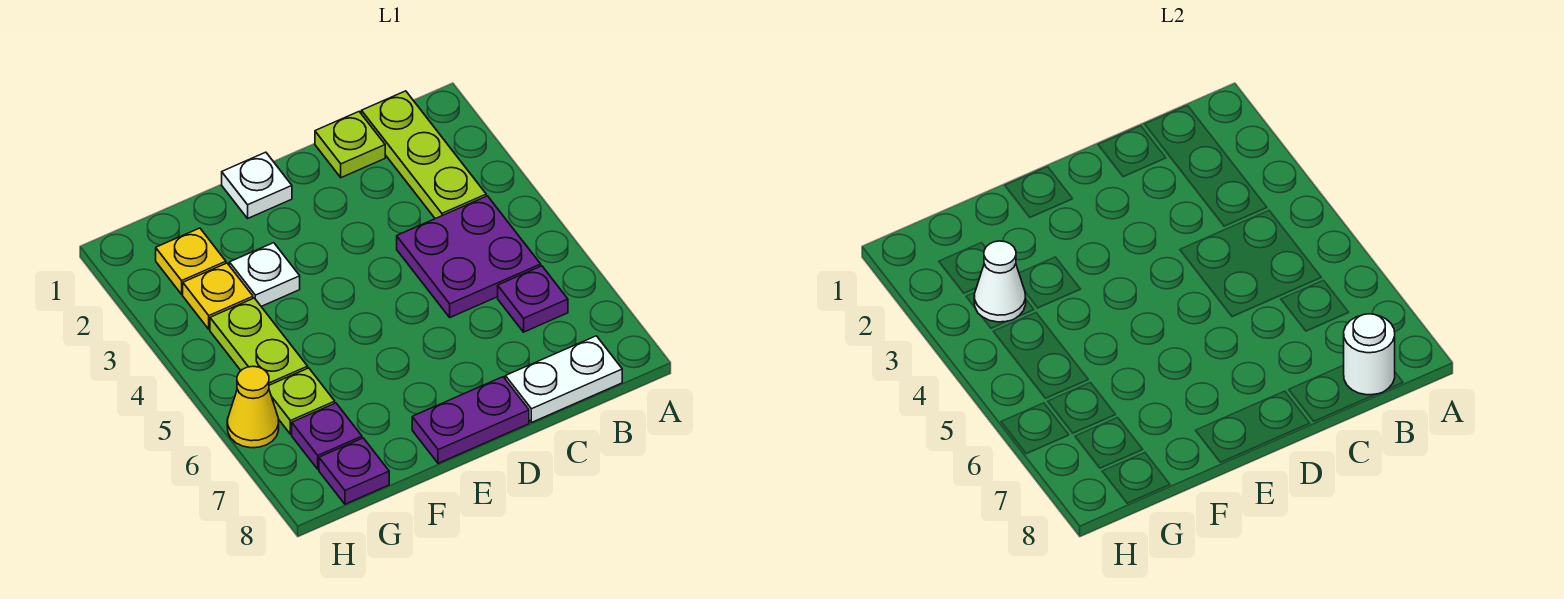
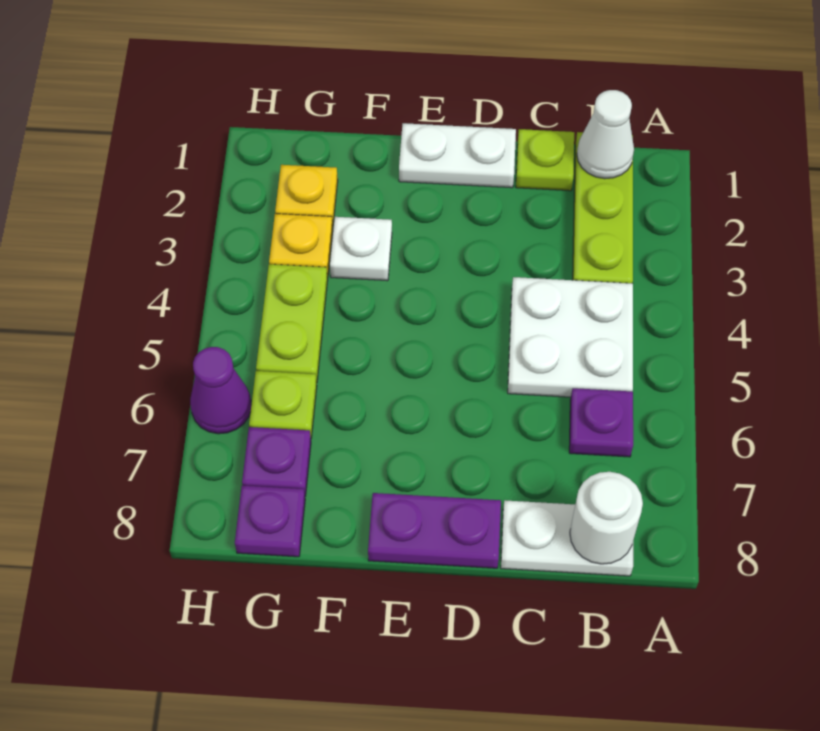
purple plate B4:C5 level 1 -> white plate B4:C5 level 1
white plate E1 level 1 -> white plate D1:E1 level 1
white cone G3 level 2 -> white cone B1 level 2
yellow cone H6 level 1 -> purple cone H6 level 1

